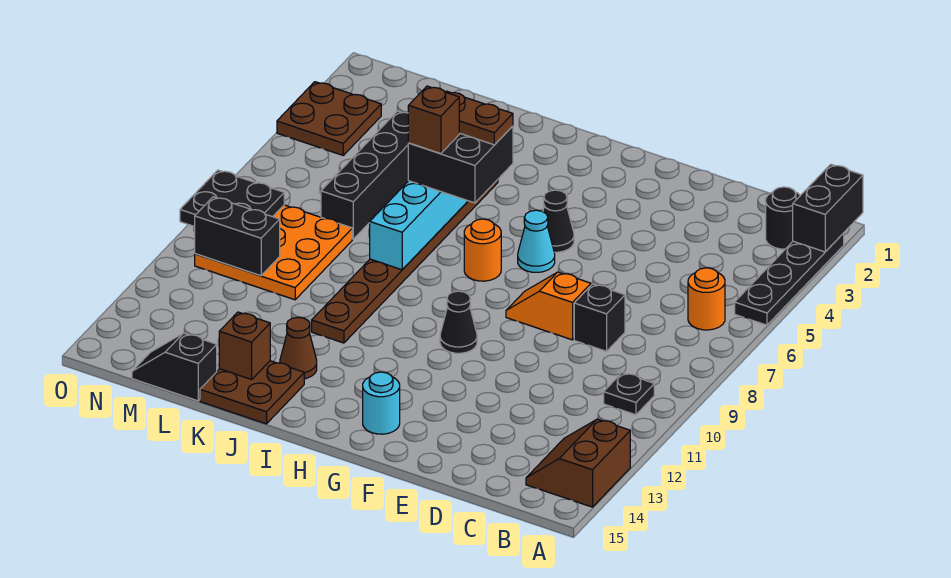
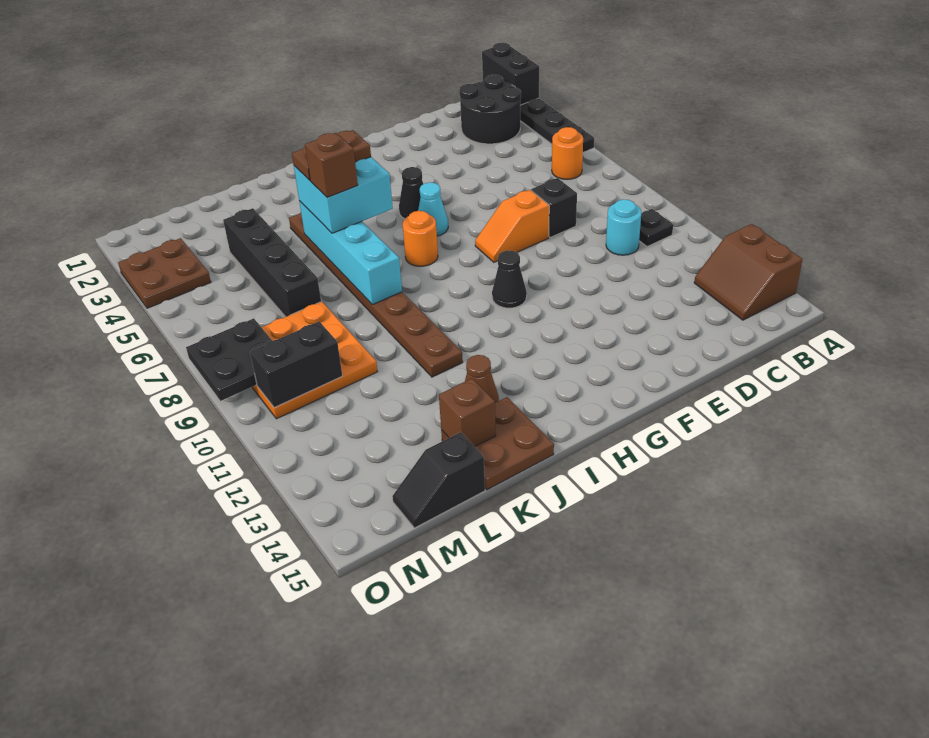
black round brick B2 level 1 -> black round brick B2:C3 level 1
cyan round brick G14 level 1 -> cyan round brick C10 level 1
black brick I5:J6 level 3 -> cyan brick I5:J6 level 3

